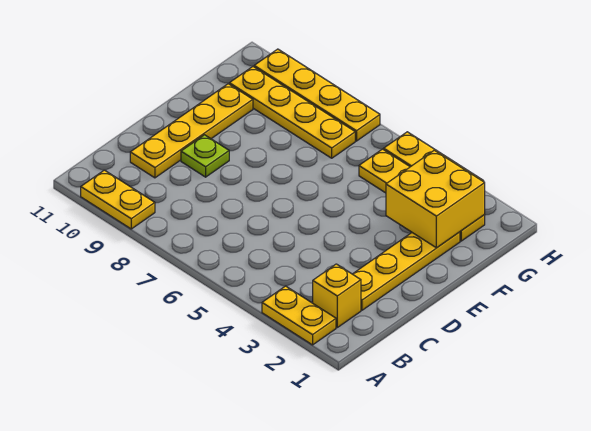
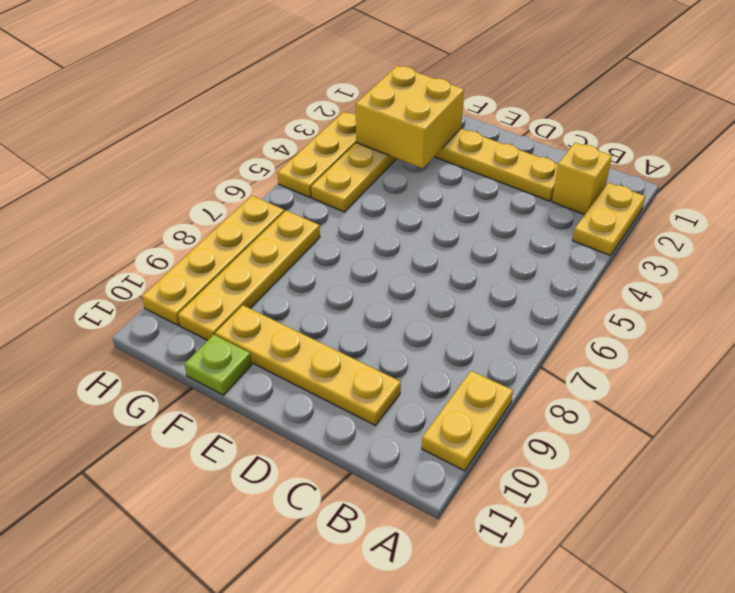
lime plate D9 level 1 -> lime plate F11 level 1

